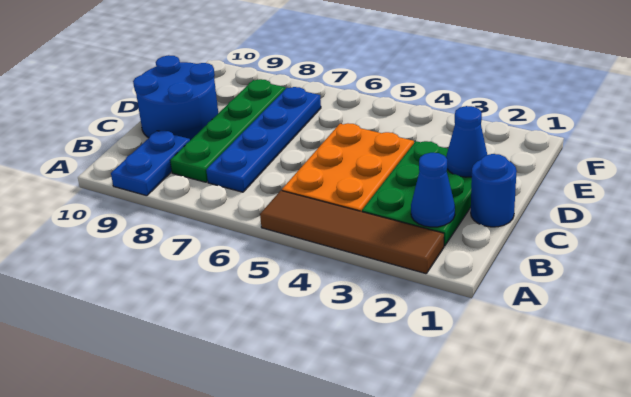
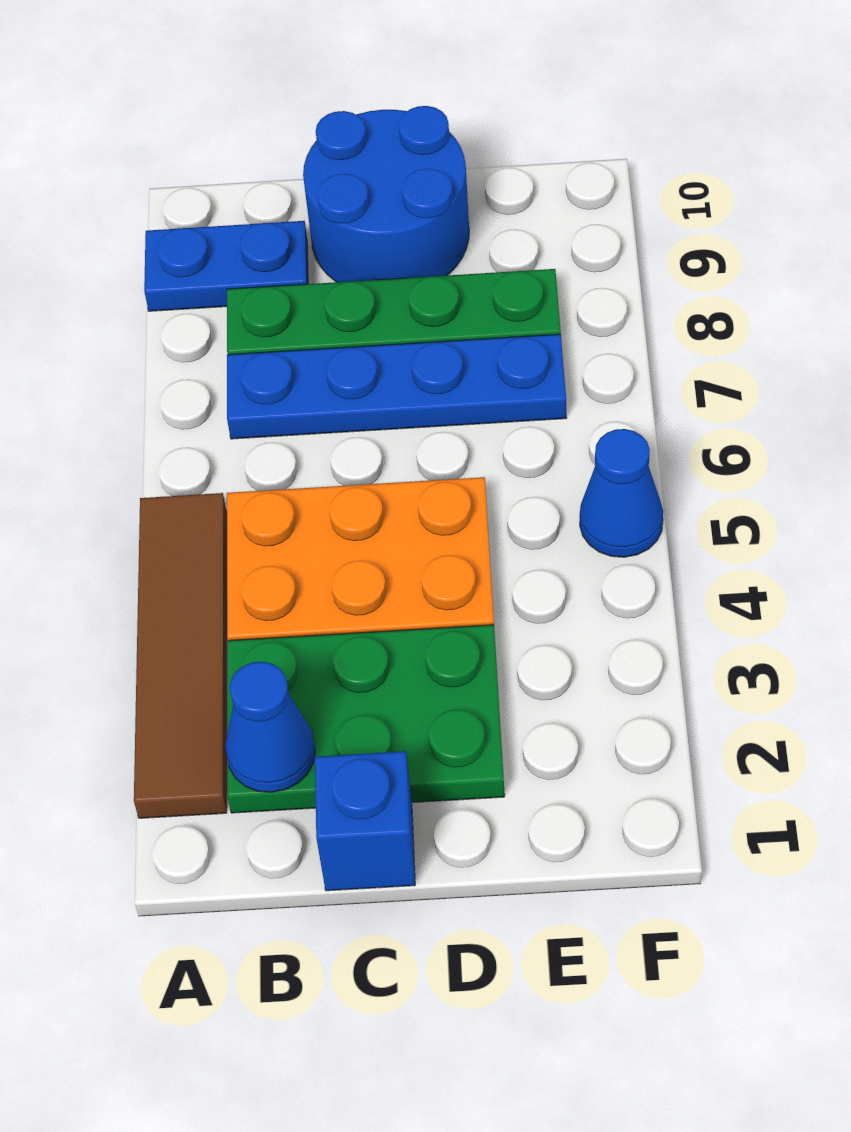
blue round brick C1 level 1 -> blue brick C1 level 1
blue cone D2 level 2 -> blue cone F5 level 1

